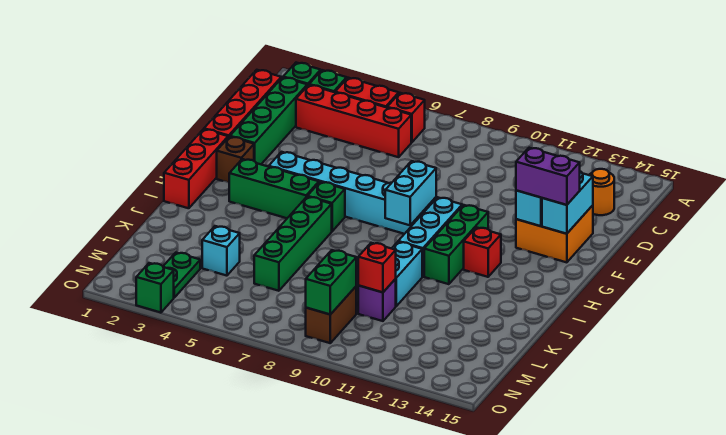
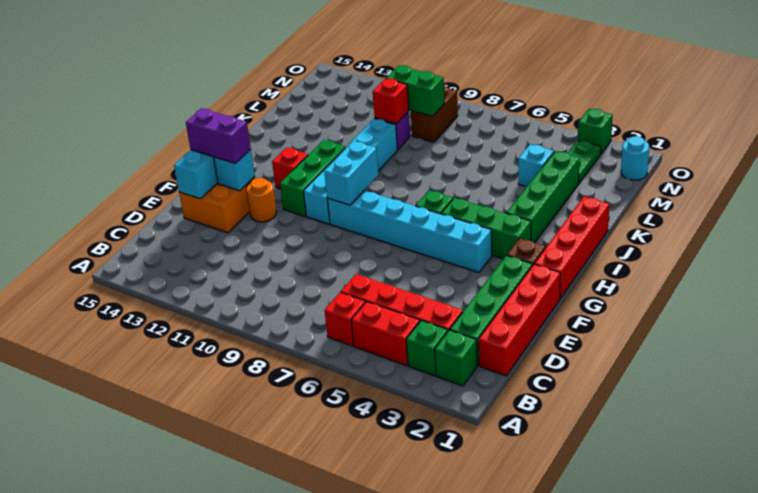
orange round brick C14 level 1 -> orange round brick F12 level 1
red brick G1:I1 level 1 -> red brick G1:J1 level 1
green brick I6:L6 level 1 -> green brick I3:L3 level 1
green brick M9:N9 level 2 -> green brick M9:M10 level 2
none -> cyan round brick N1 level 1

